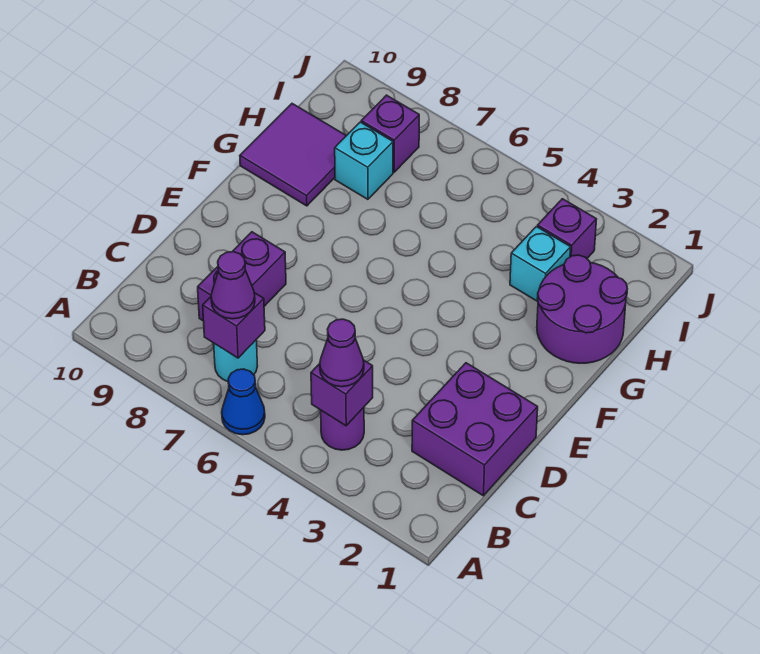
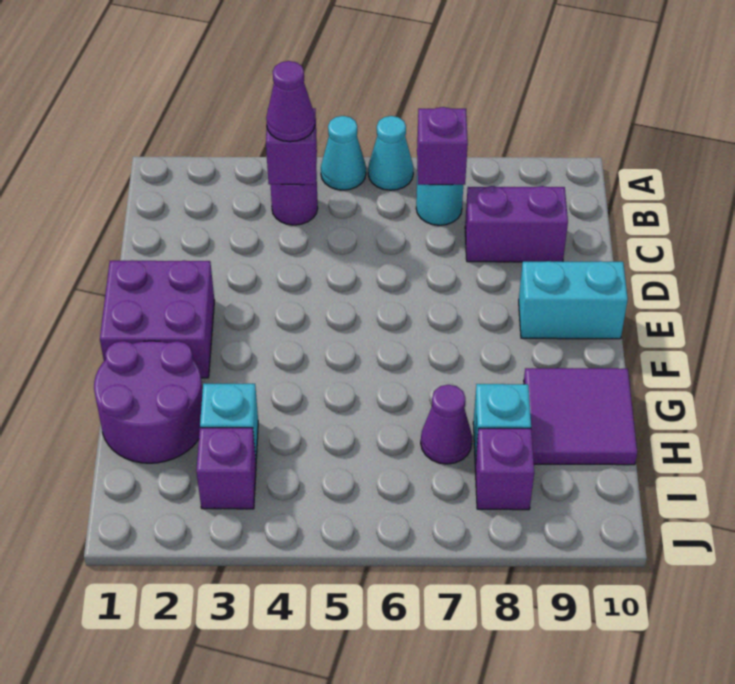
none -> cyan cone A5 level 1
blue cone A6 level 1 -> cyan cone A6 level 1
purple cone B7 level 3 -> purple cone H7 level 1
purple brick C1:D2 level 1 -> purple brick E1:F2 level 1
purple brick C8:D8 level 1 -> purple brick C8:C9 level 1
none -> cyan brick E9:E10 level 1

